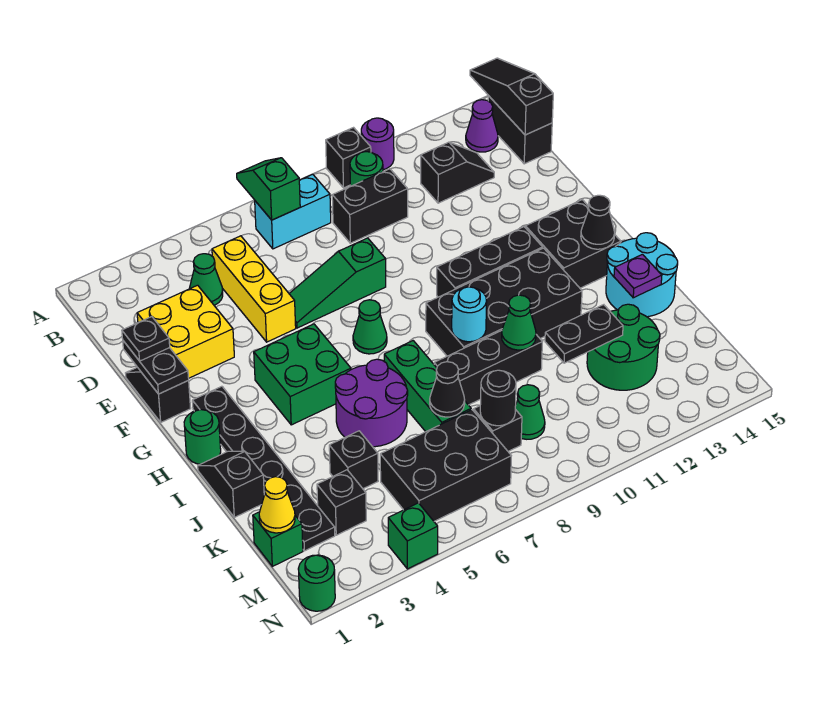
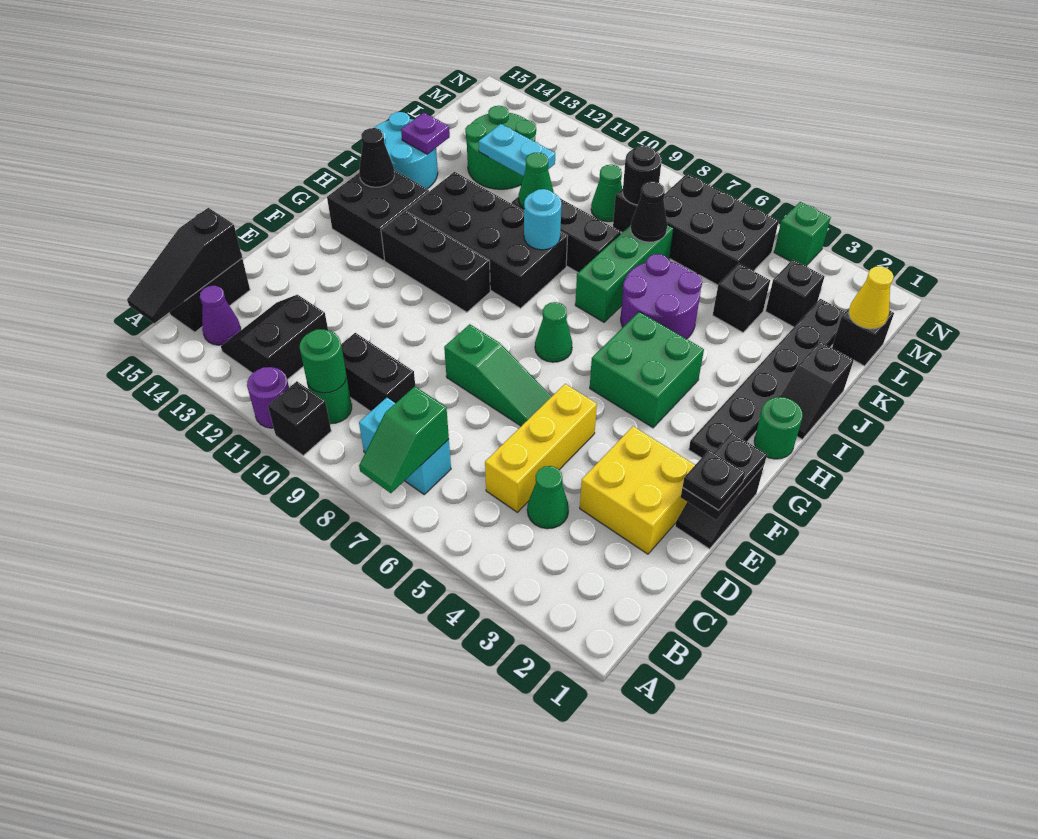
black slope C12:C13 level 1 top 12 -> black slope B12:C13 level 1 top 12
black plate K11:K12 level 2 -> cyan plate K11:K12 level 2
green brick L1 level 1 -> black brick L1 level 1
green round brick N1 level 1 -> green round brick B10 level 2

